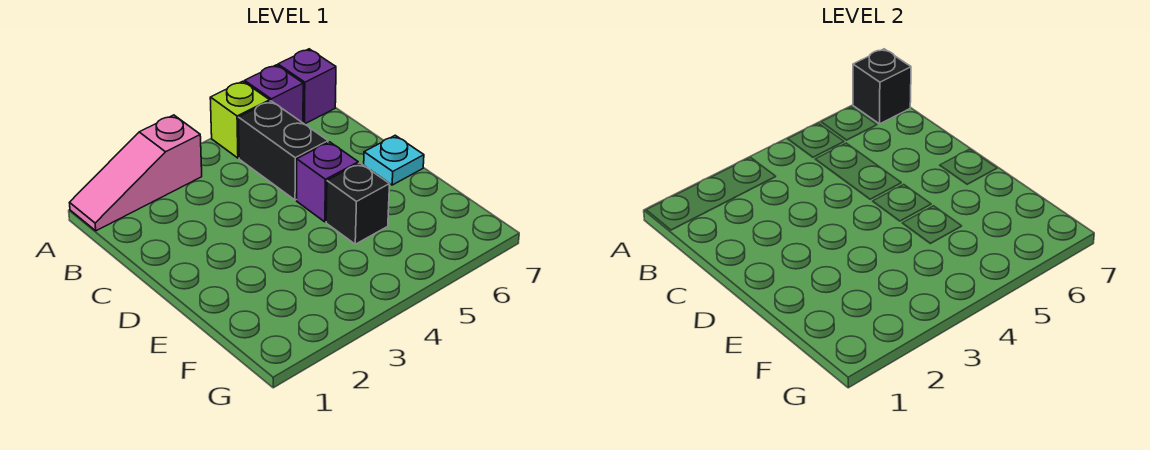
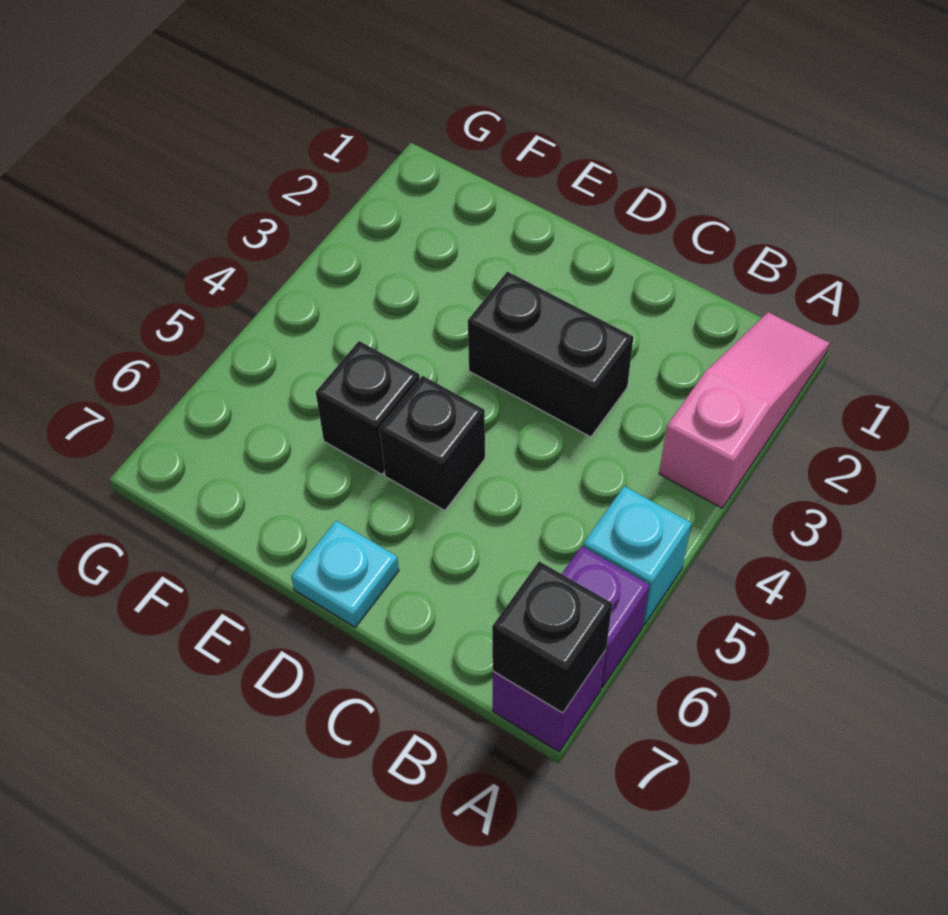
lime brick A5 level 1 -> cyan brick A5 level 1
black brick B5:C5 level 1 -> black brick C3:D3 level 1
purple brick D5 level 1 -> black brick D5 level 1

